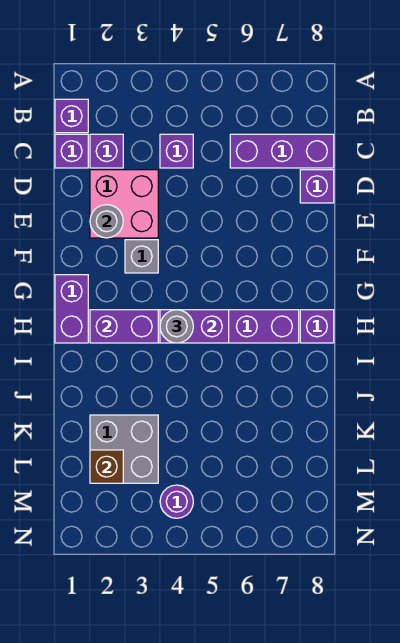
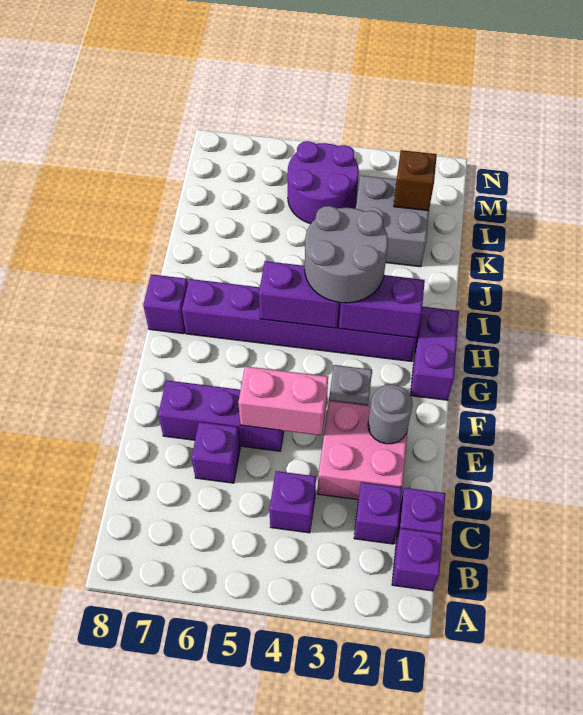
purple brick C6:C8 level 1 -> purple brick E5:E7 level 1
purple brick D8 level 1 -> purple brick D6 level 1
none -> pink brick E4:E5 level 2
grey round brick H4 level 3 -> grey round brick H3:I4 level 3
purple round brick M4 level 1 -> purple round brick L4:M5 level 1

